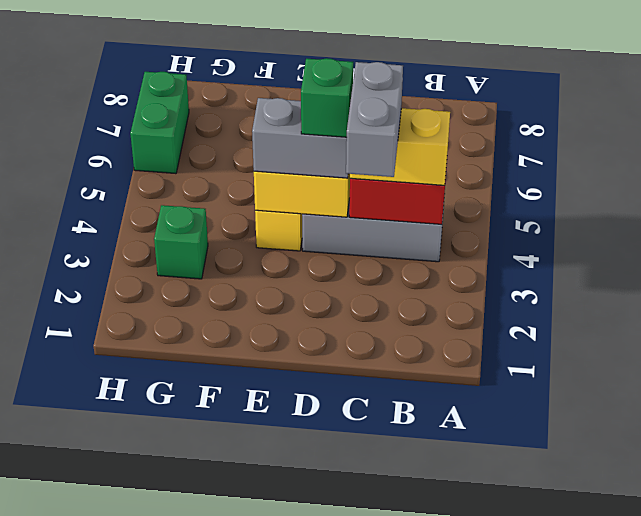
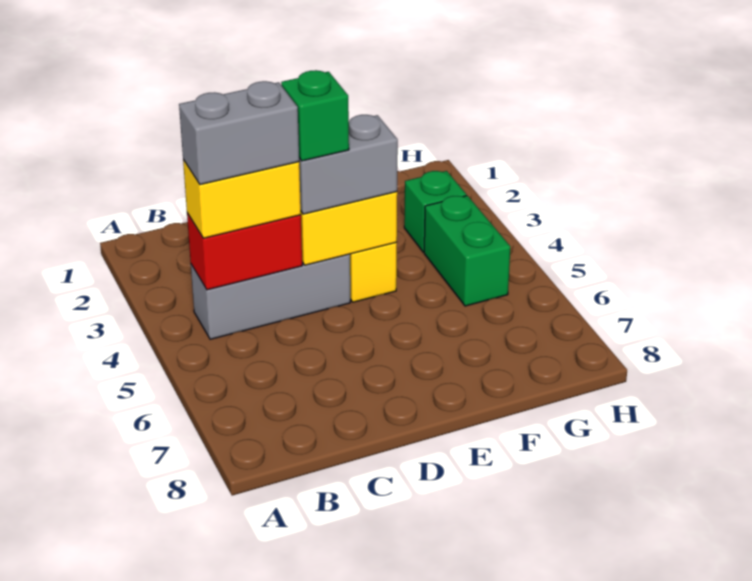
grey brick C3:C4 level 4 -> grey brick B4:C4 level 4
green brick H6:H7 level 1 -> green brick G4:G5 level 1

